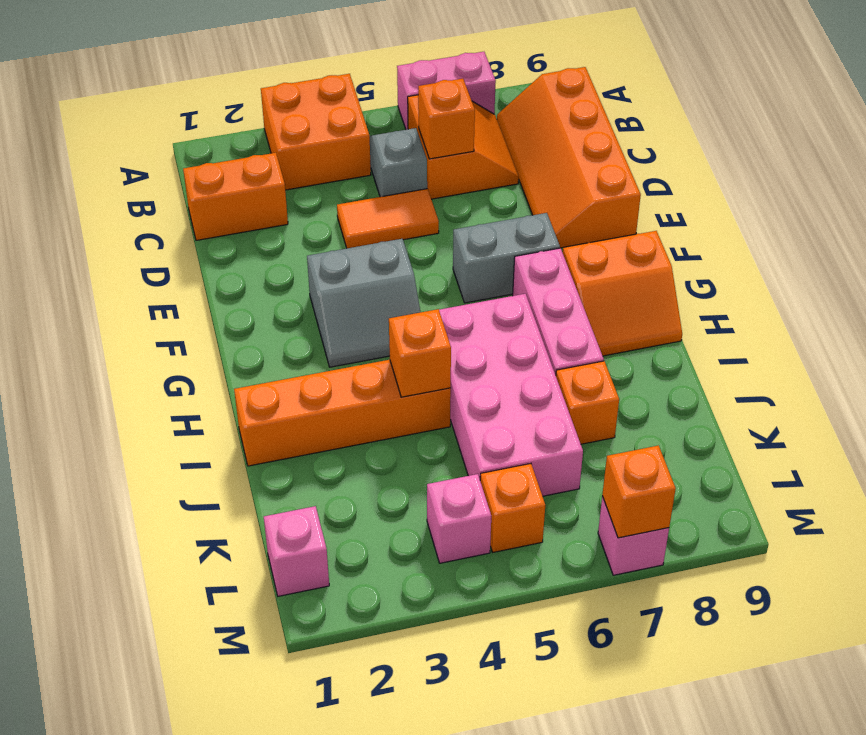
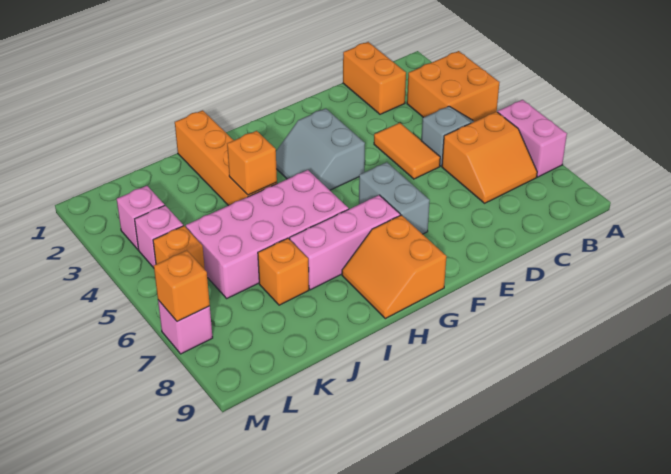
orange slope B8:E9 level 1 top 9 -> none
orange brick C6 level 2 -> none
pink brick L1 level 1 -> pink brick L3 level 1

